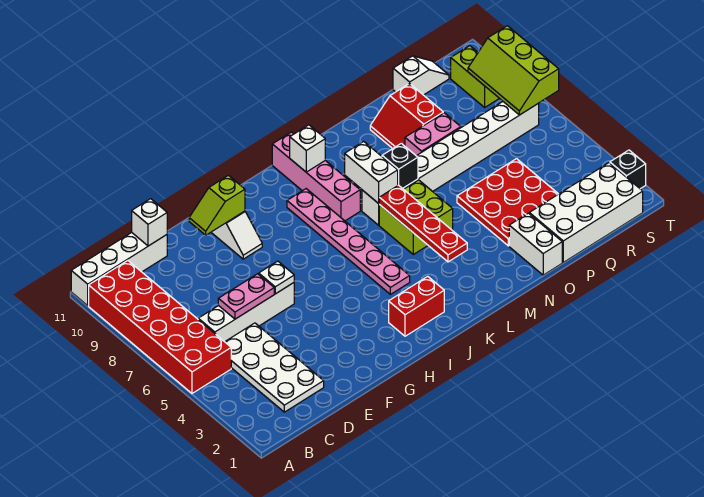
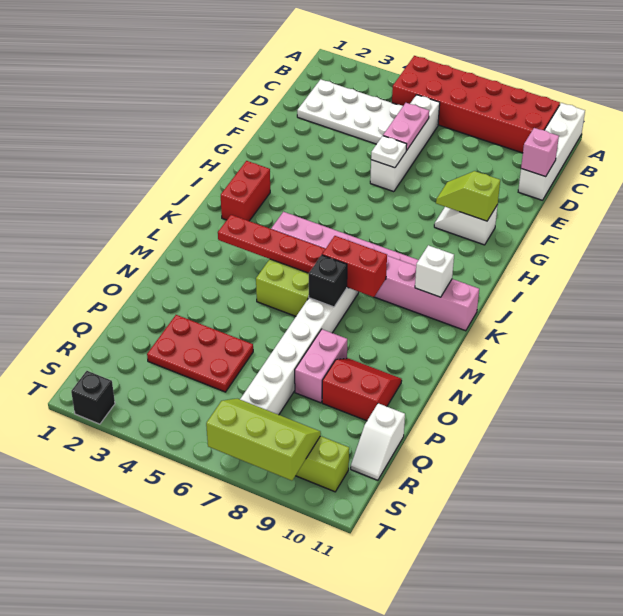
white brick D11 level 2 -> pink brick D11 level 2
lime slope F10:G10 level 2 top G -> lime slope G9:G10 level 2 top 10
white brick L7:L8 level 2 -> red brick L7:L8 level 2
white brick O1:O2 level 1 -> none
red plate O3:Q5 level 1 -> red plate P3:Q5 level 1
white brick P1:S2 level 1 -> none

